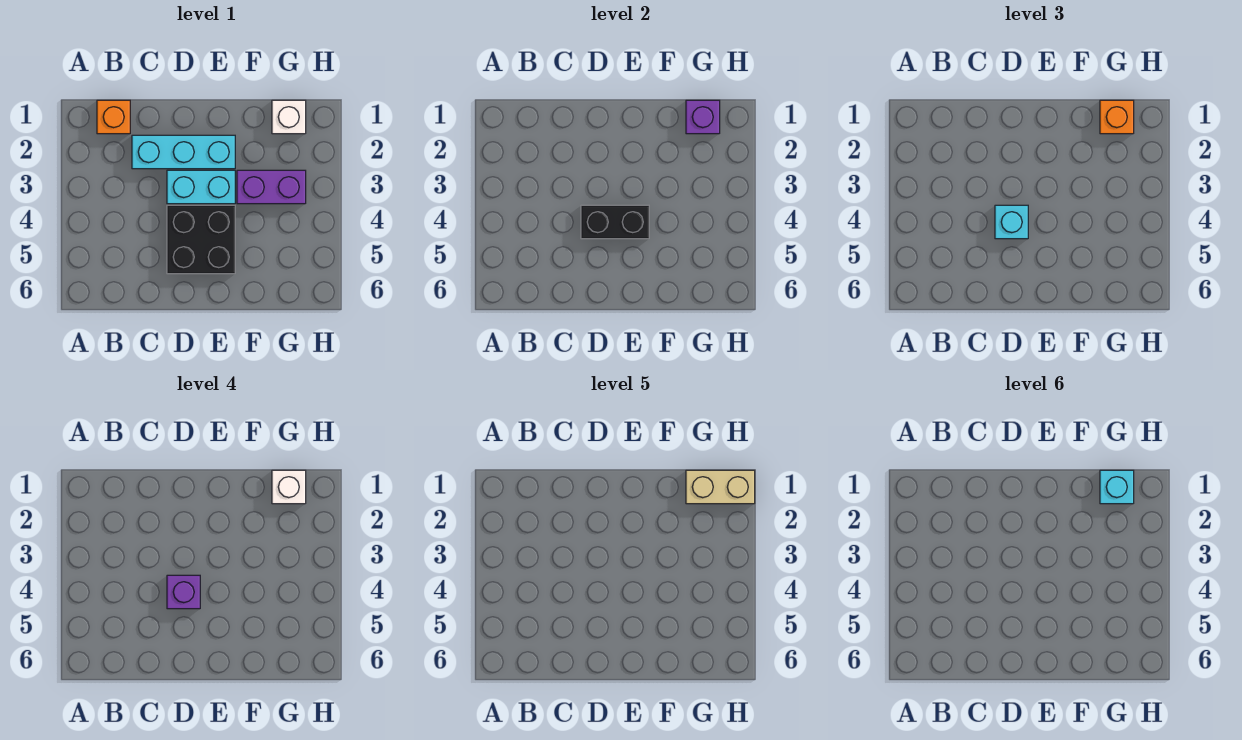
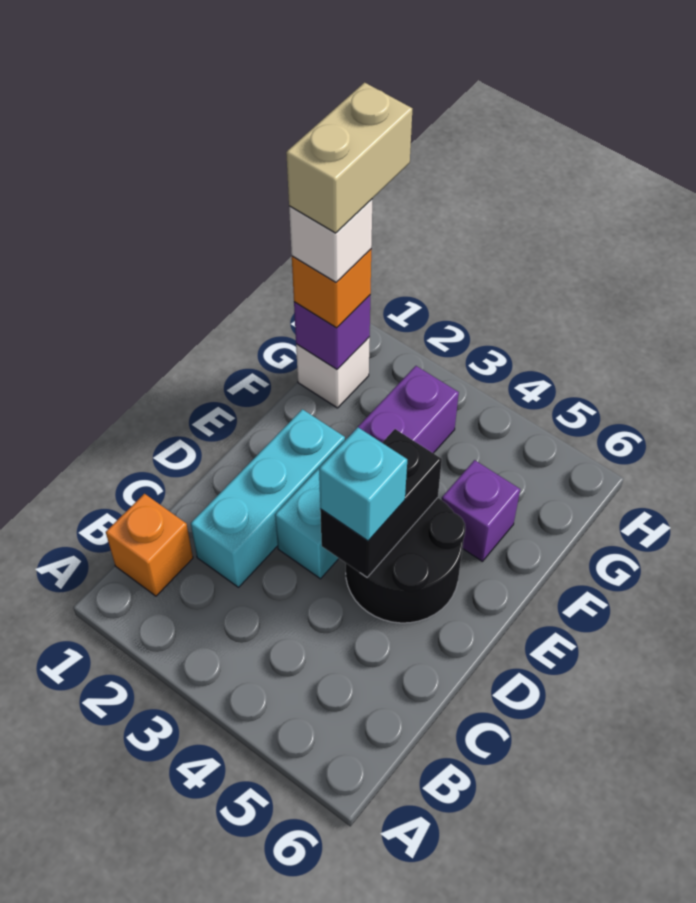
black brick D4:E5 level 1 -> black round brick D4:E5 level 1
purple brick D4 level 4 -> purple brick F5 level 1
cyan brick G1 level 6 -> none

